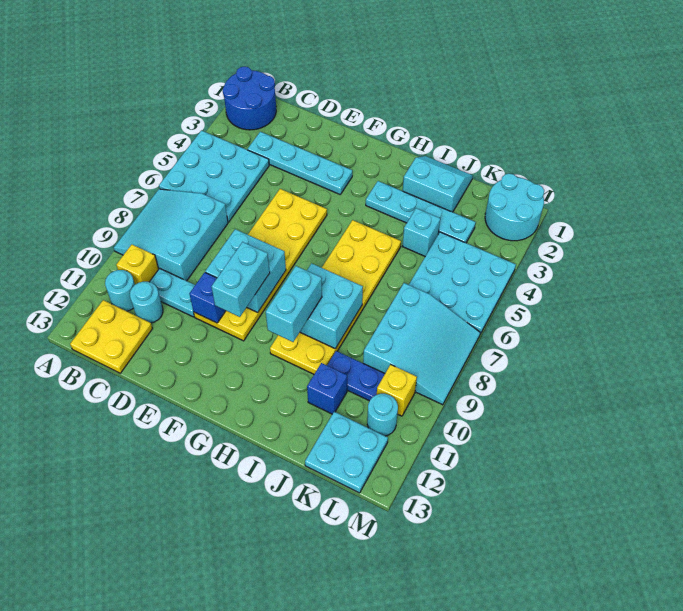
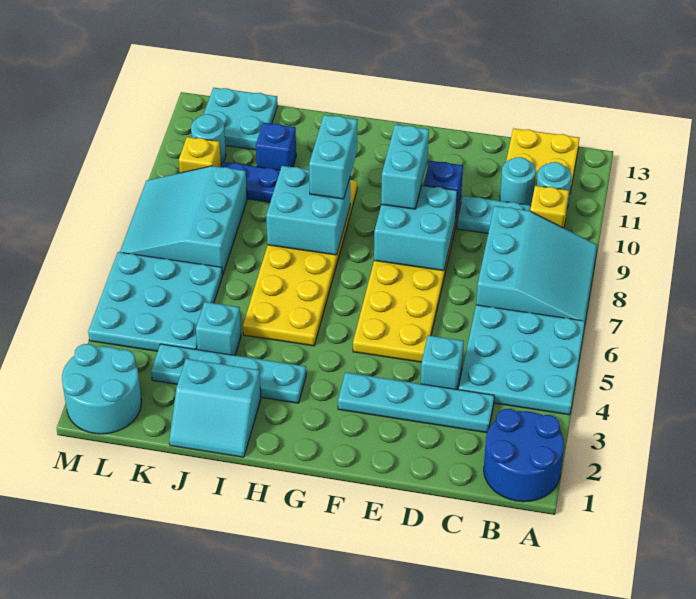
none -> cyan brick D4 level 1

